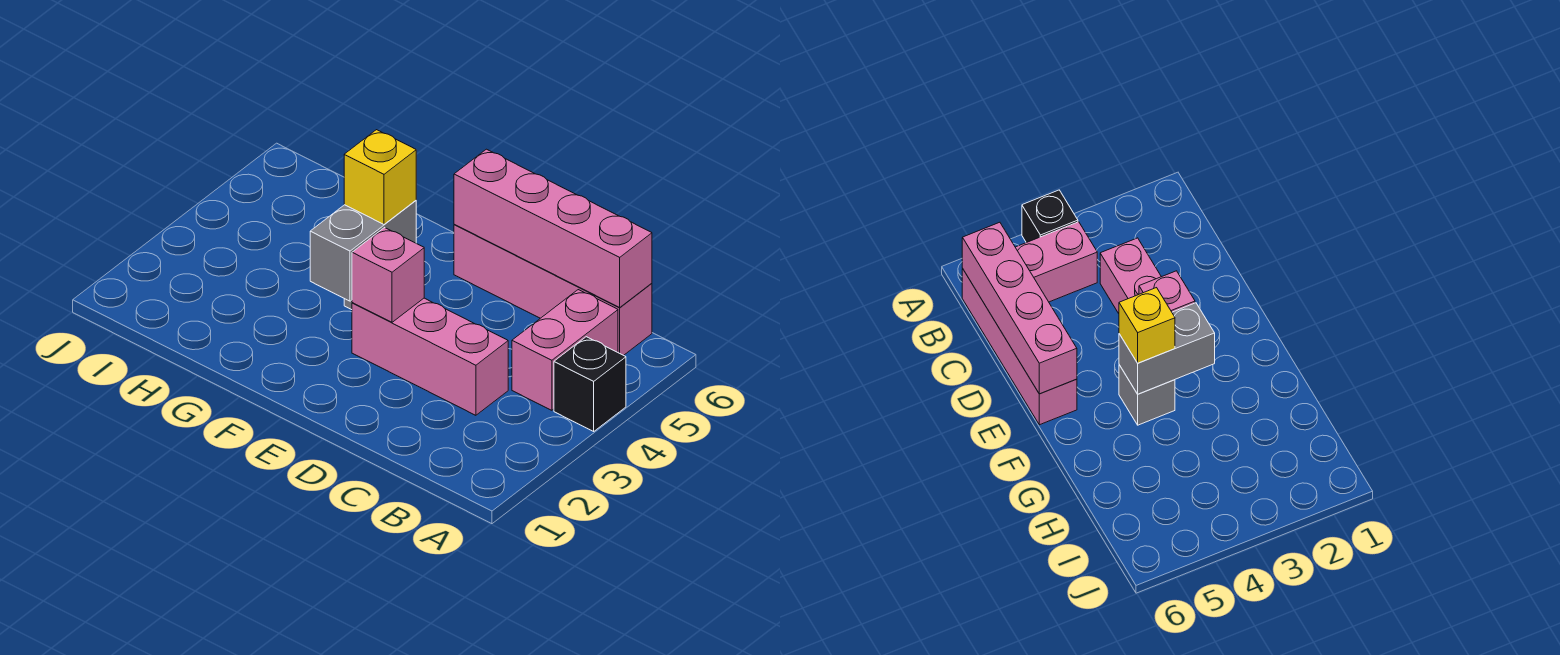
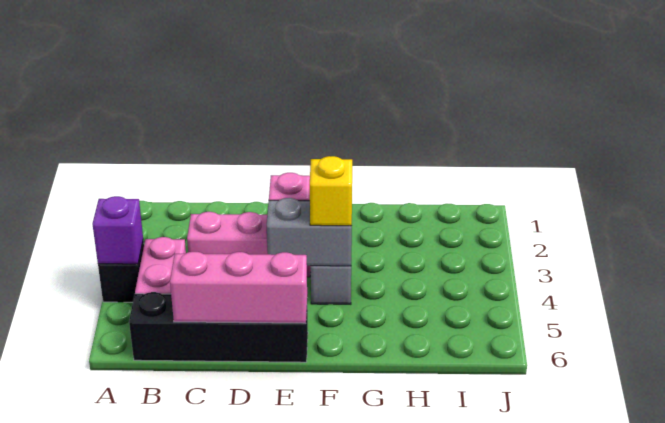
none -> purple brick A4 level 2
pink brick B6:E6 level 1 -> black brick B6:E6 level 1
pink brick B6:E6 level 2 -> pink brick C6:E6 level 2
grey brick F3:F4 level 2 -> grey brick E4:F4 level 2

